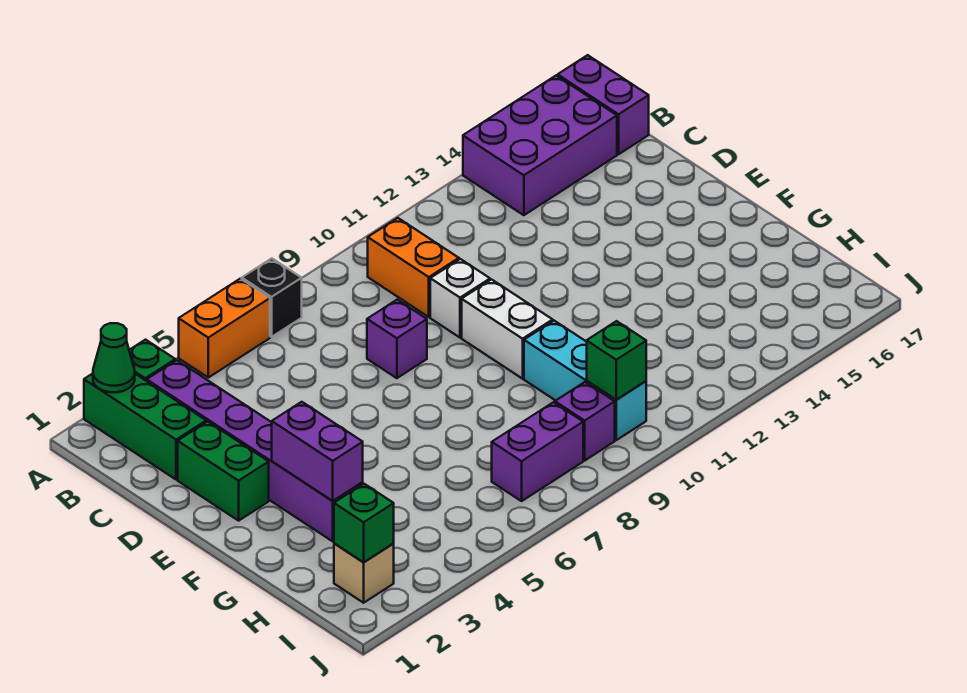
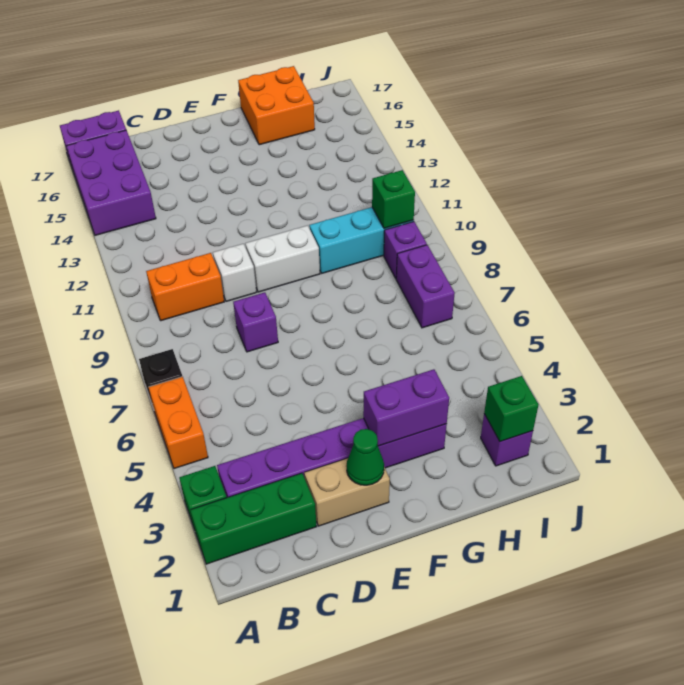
green cone A2 level 2 -> green cone E2 level 2
green brick D2:E2 level 1 -> tan brick D2:E2 level 1
none -> orange brick G16:H17 level 1
tan brick I2 level 1 -> purple brick I2 level 1

